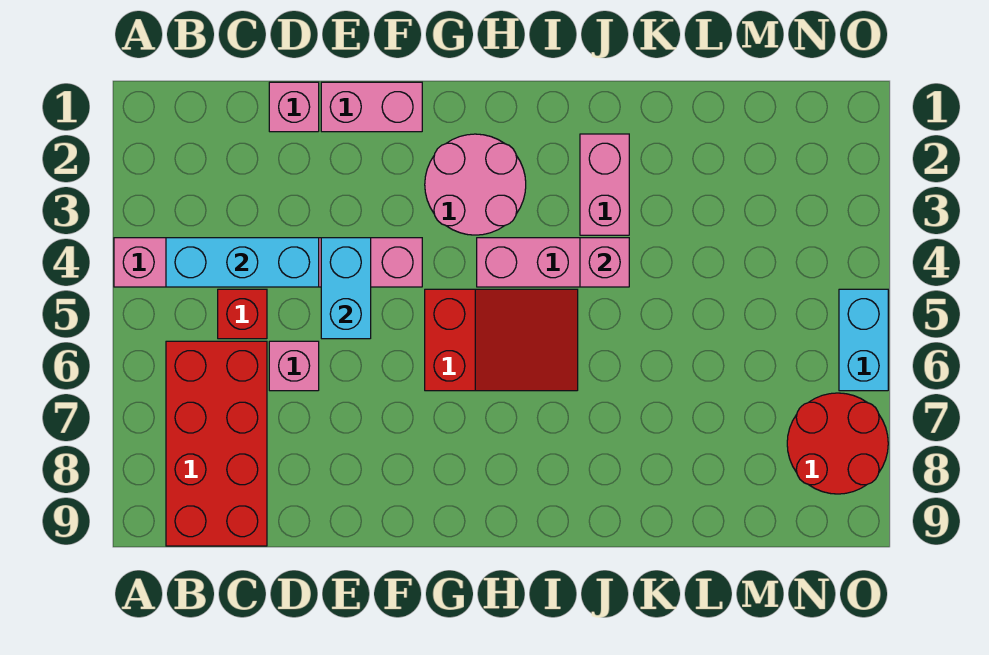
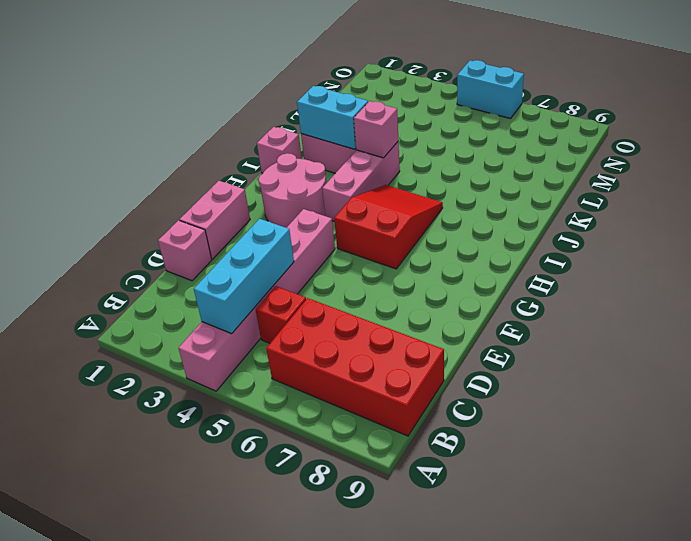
pink brick D6 level 1 -> pink brick I1 level 1
cyan brick E4:E5 level 2 -> cyan brick J2:J3 level 2
red round brick N7:O8 level 1 -> none

